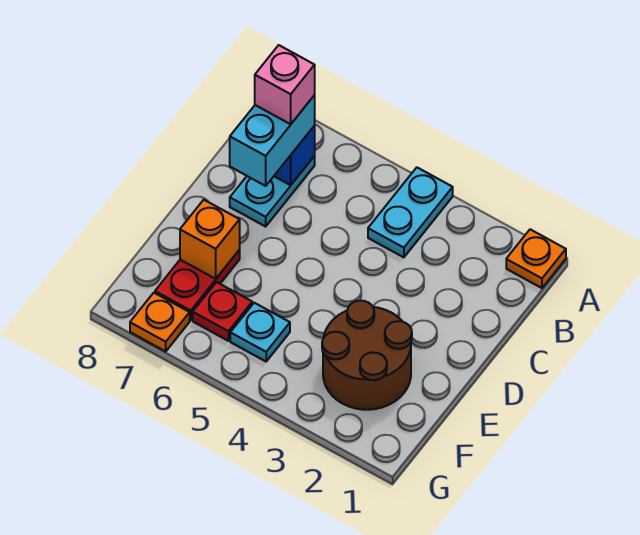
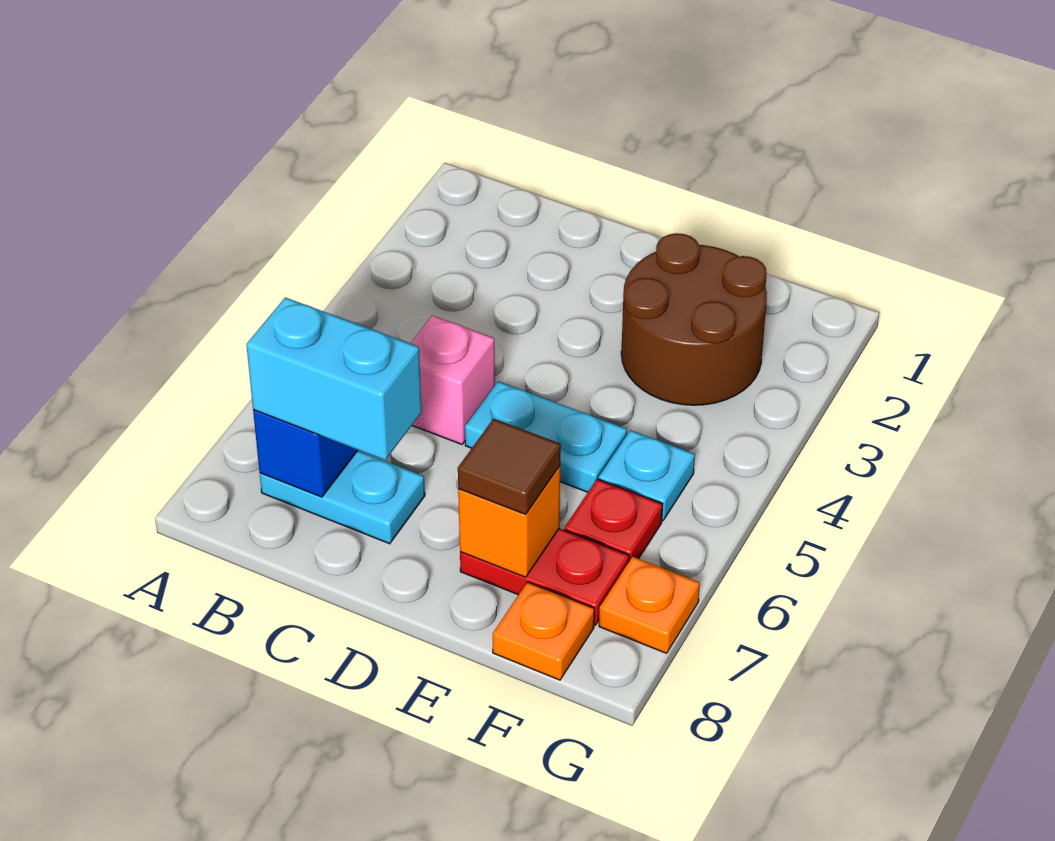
orange plate A1 level 1 -> orange plate F8 level 1
cyan plate A4:B4 level 1 -> cyan plate D5:E5 level 1
pink brick B7 level 4 -> pink brick C5 level 1
none -> brown tile E7 level 3

